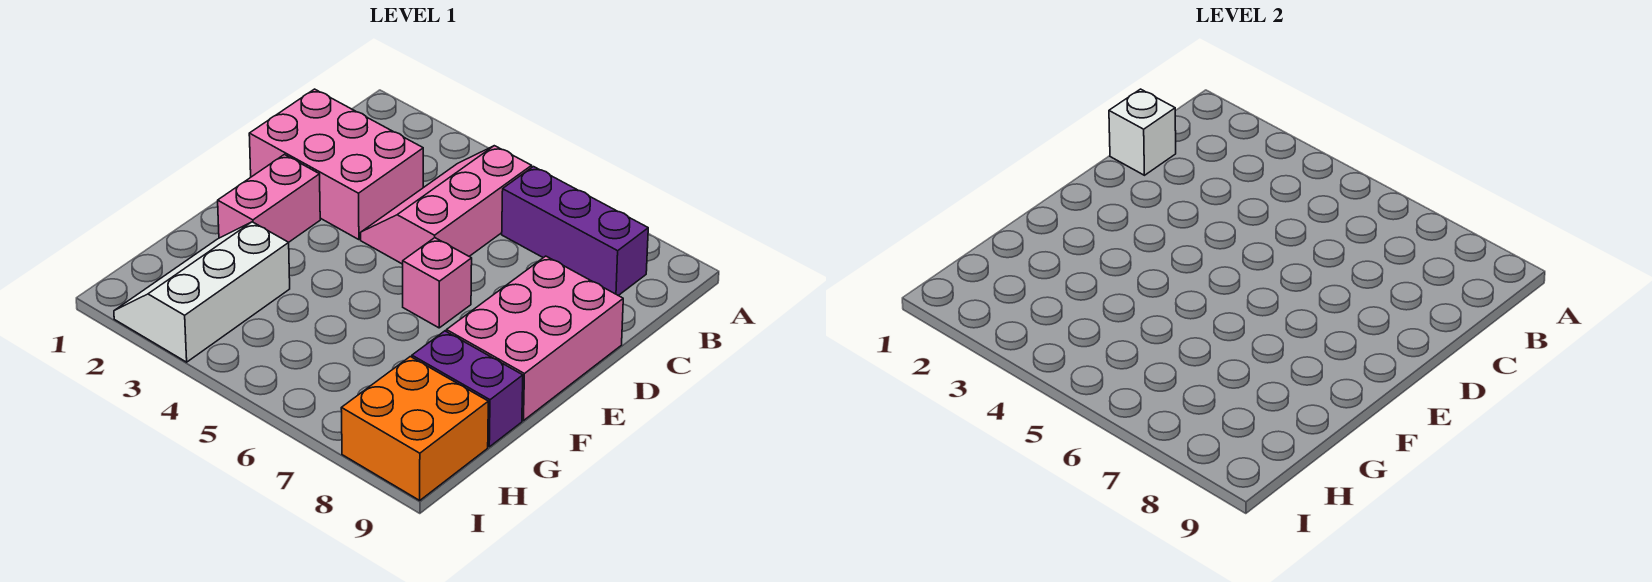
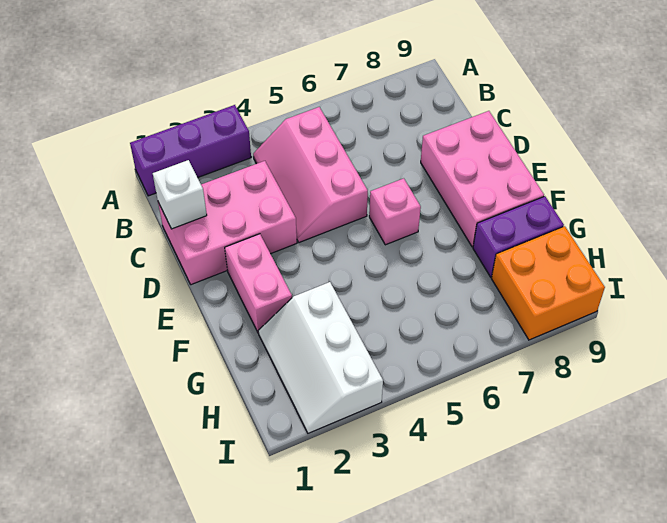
purple brick B6:B8 level 1 -> purple brick A1:A3 level 1

